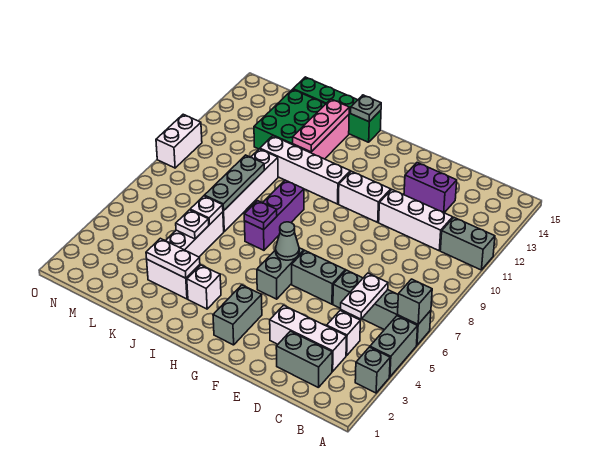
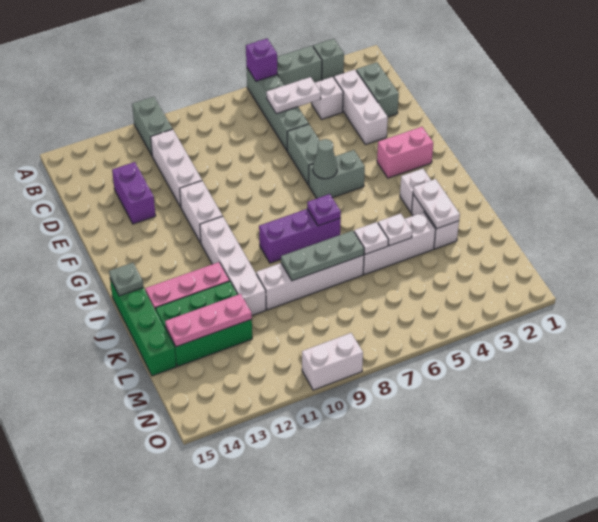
grey brick A6 level 2 -> purple brick A6 level 2
grey brick G2:G3 level 1 -> pink brick G2:G3 level 1
pink plate J12:J14 level 2 -> pink plate L12:L14 level 2

